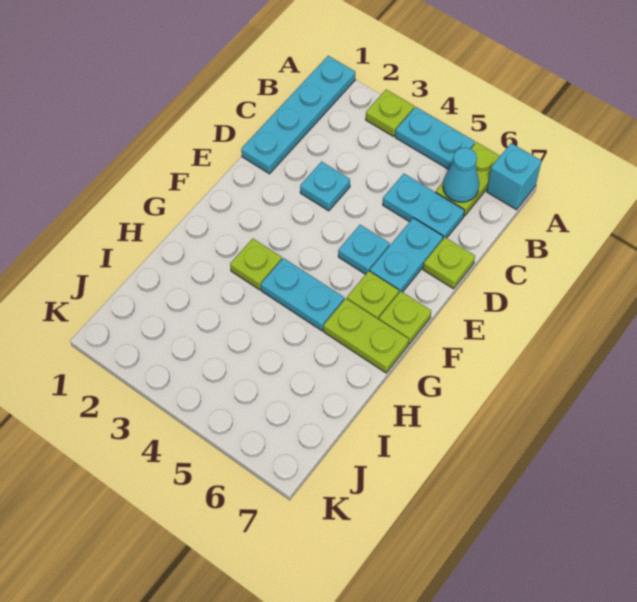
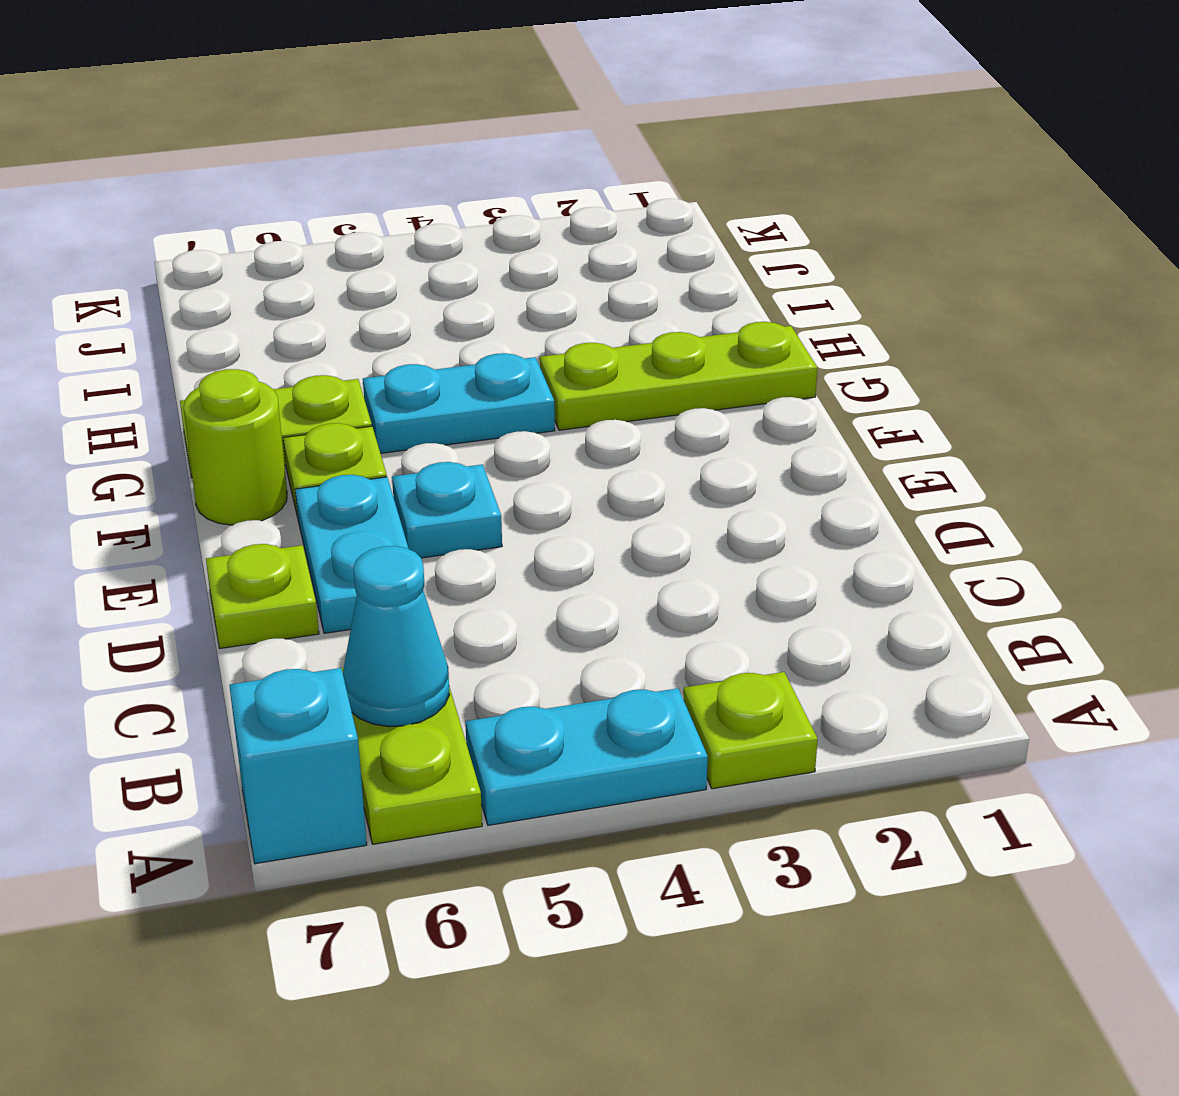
cyan plate A1:D1 level 1 -> none
cyan plate C5:C6 level 1 -> none
cyan plate D3 level 1 -> none
lime plate F7 level 1 -> lime round brick F7 level 1
lime plate G3 level 1 -> lime plate G1:G3 level 1

